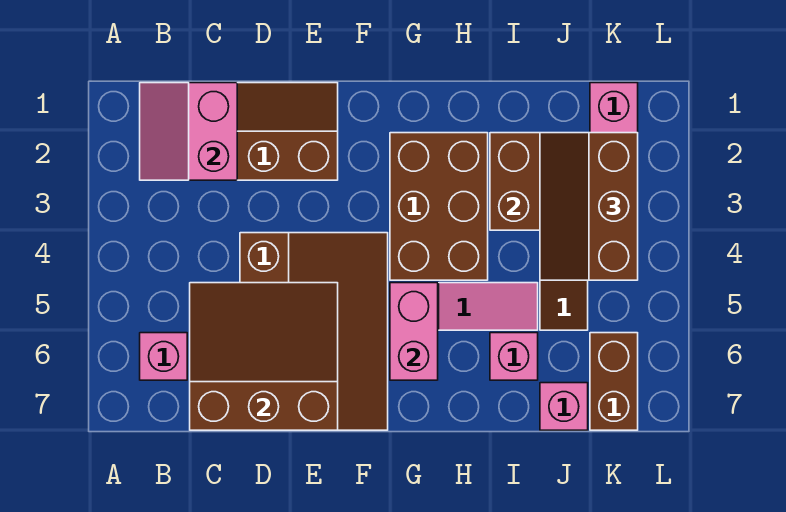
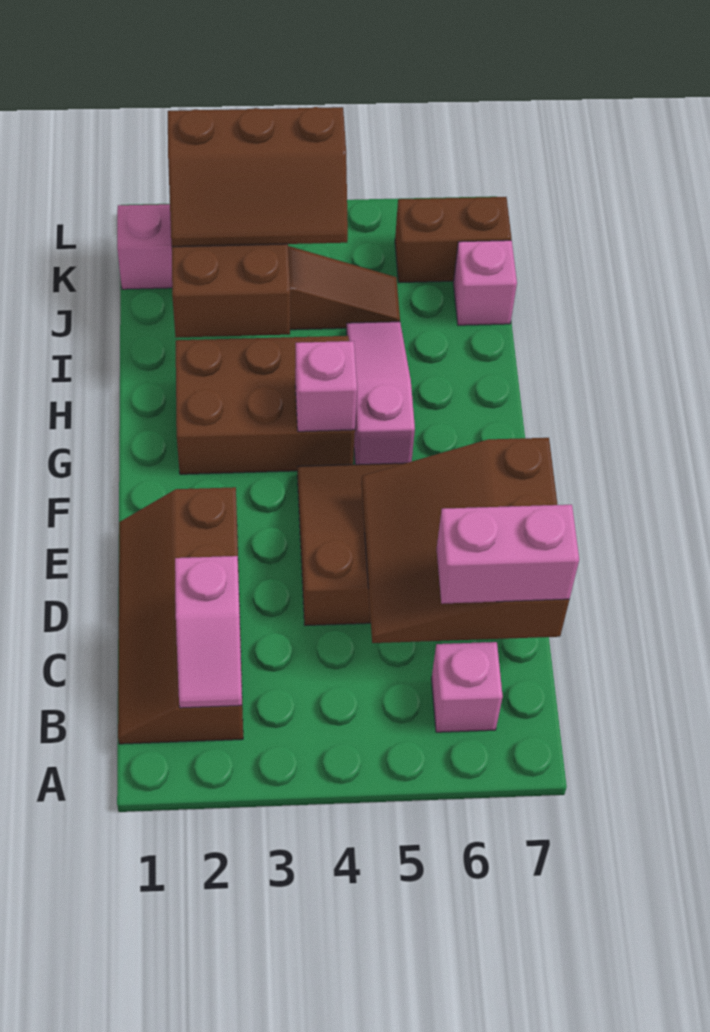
pink slope B1:C2 level 2 top C -> pink slope B2:C2 level 2 top C
pink brick G5:G6 level 2 -> pink brick C6:C7 level 3
pink brick I6 level 1 -> pink brick G4 level 2

